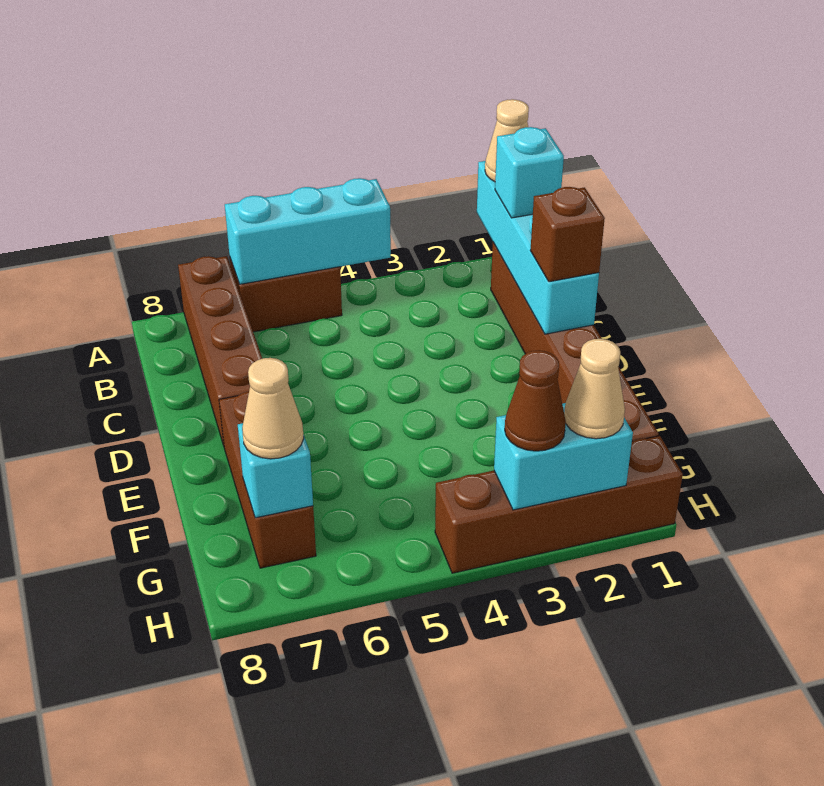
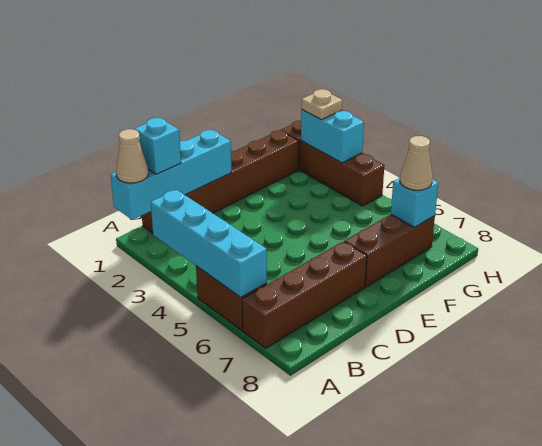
cyan brick A4:A6 level 2 -> cyan brick A3:A6 level 2
brown brick D1 level 3 -> none
tan cone H2 level 3 -> tan plate H2 level 3
brown cone H3 level 3 -> none

